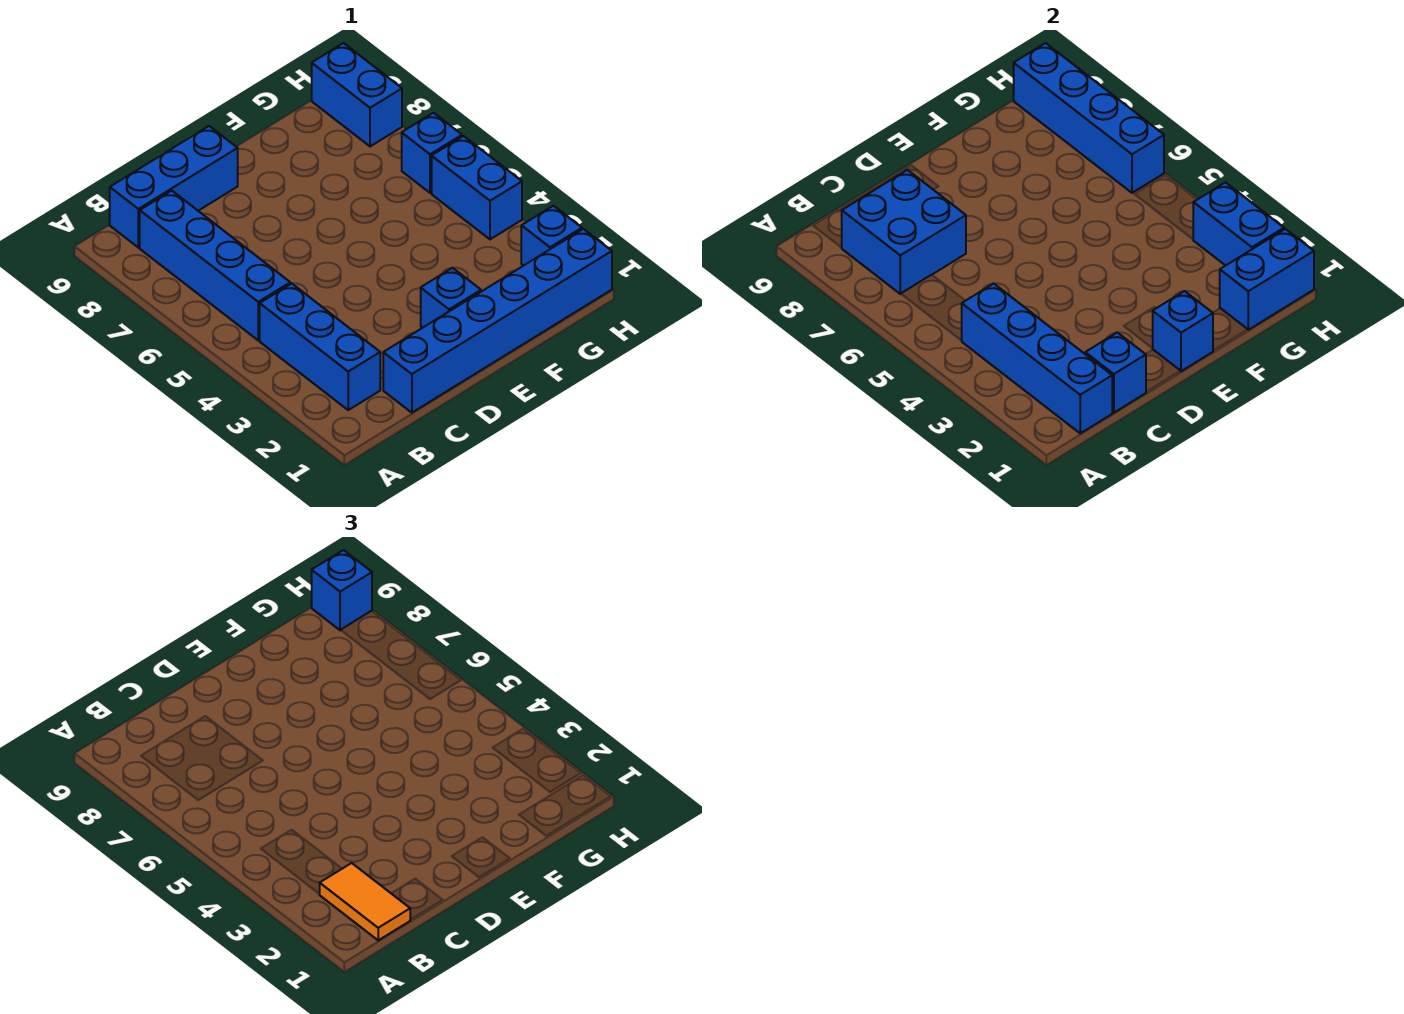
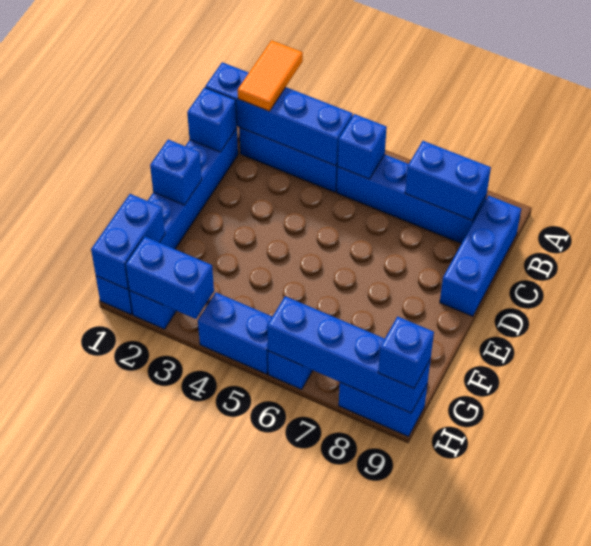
orange tile B1:B2 level 3 -> orange tile A2:B2 level 3
blue brick B7:C8 level 2 -> blue brick B7:B8 level 2
blue brick E2 level 1 -> blue brick B5 level 2

